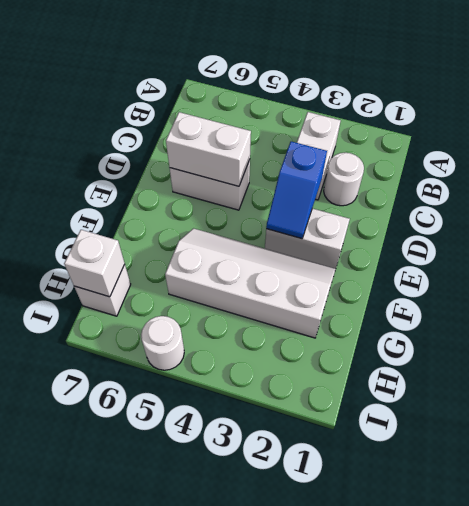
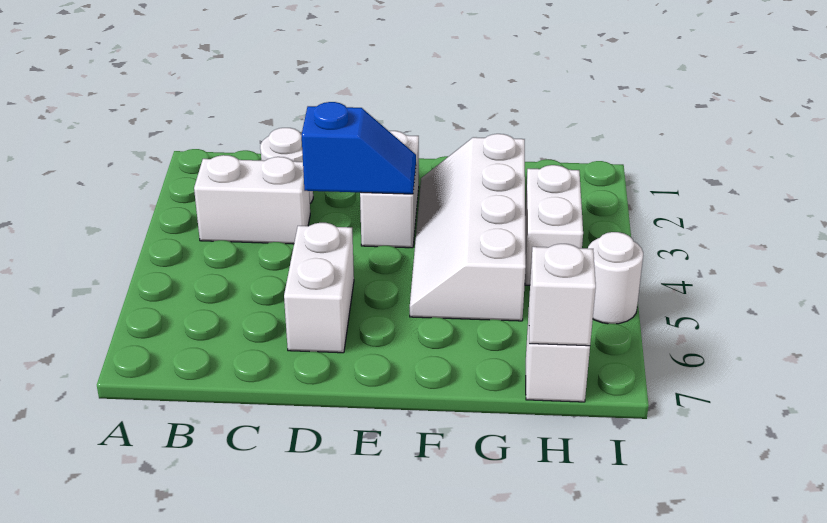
white brick D5:D6 level 2 -> white brick H3:H4 level 1

